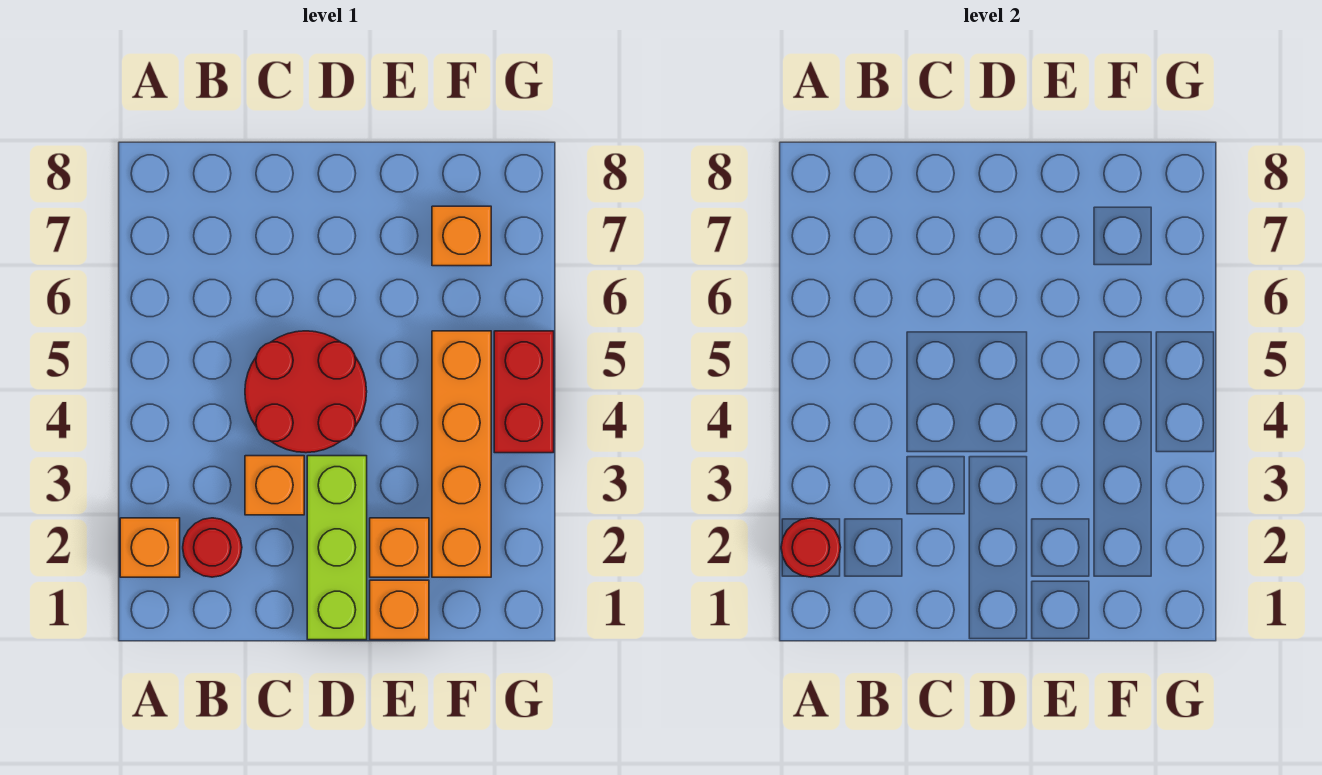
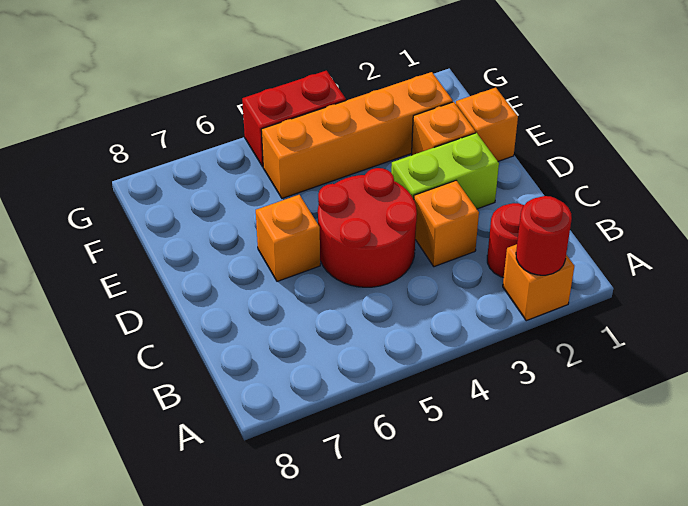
lime brick D1:D3 level 1 -> lime brick D2:D3 level 1
orange brick F7 level 1 -> orange brick D6 level 1

